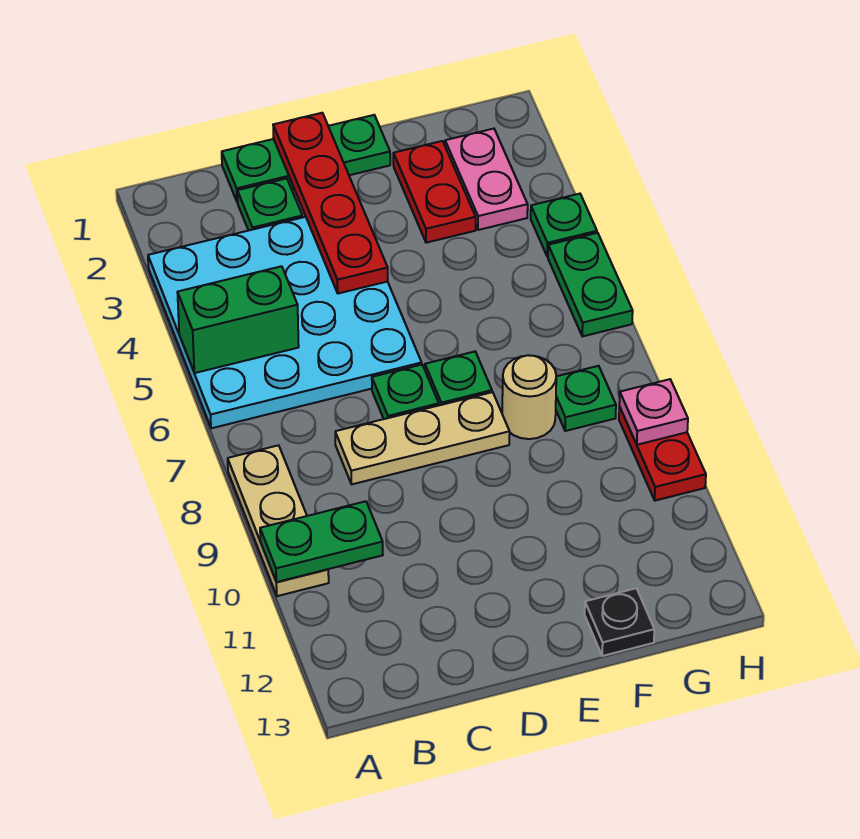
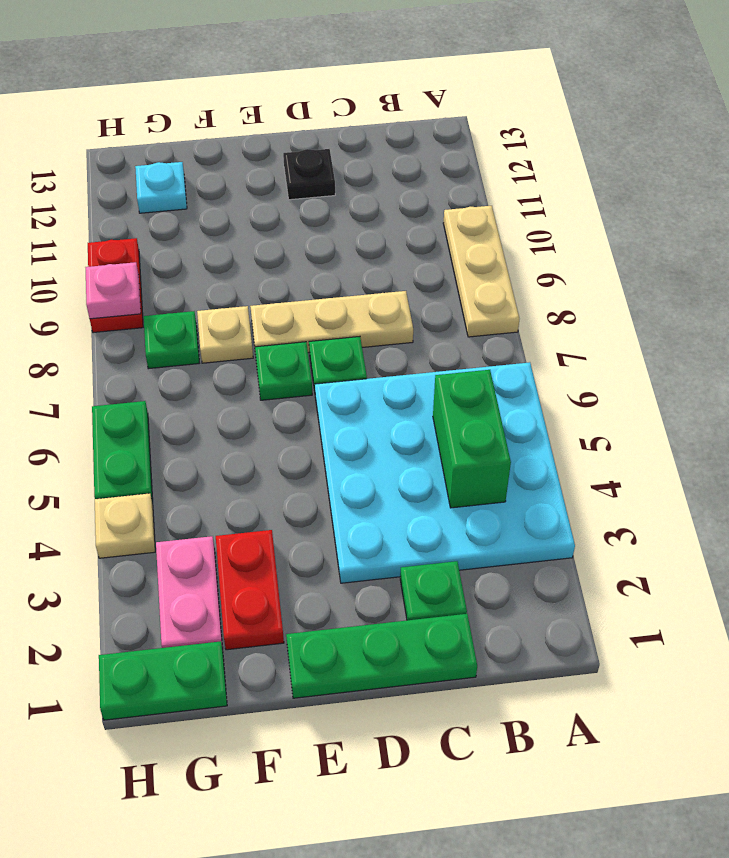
green brick A5:B5 level 2 -> green brick B4:B5 level 2
green plate A10:B10 level 2 -> green plate G1:H1 level 1
red plate D1:D4 level 2 -> none
tan round brick F8 level 1 -> tan plate F8 level 1
black plate F13 level 1 -> black plate D12 level 1
none -> cyan plate G12 level 1
green plate H4 level 1 -> tan plate H4 level 1

